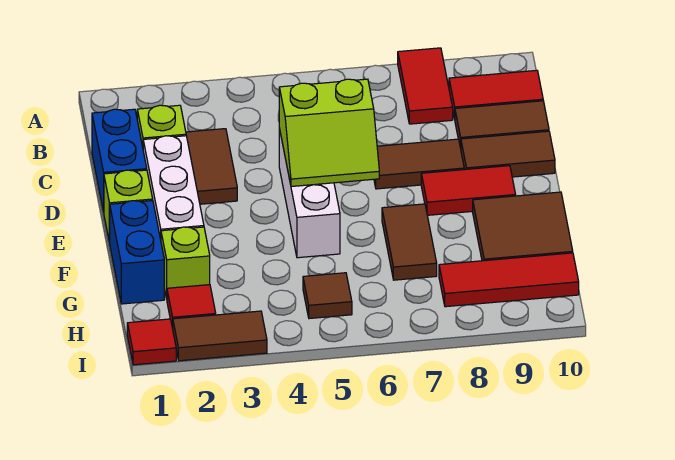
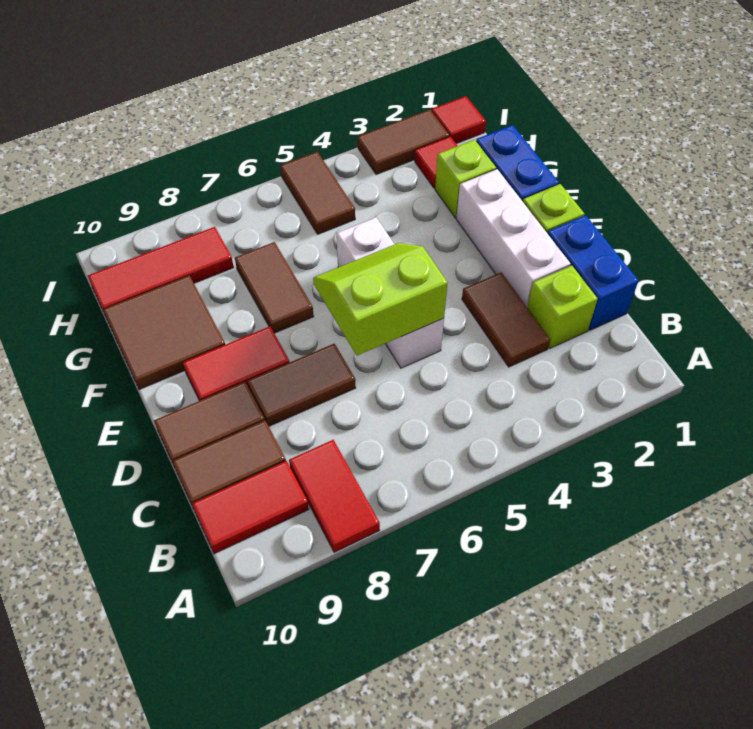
brown tile H5 level 1 -> brown tile H5:I5 level 1

